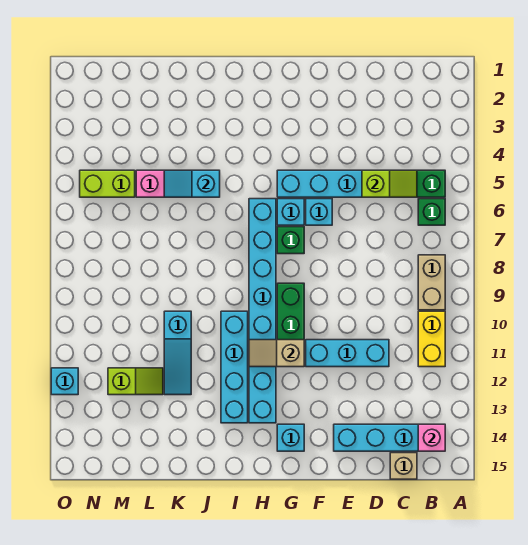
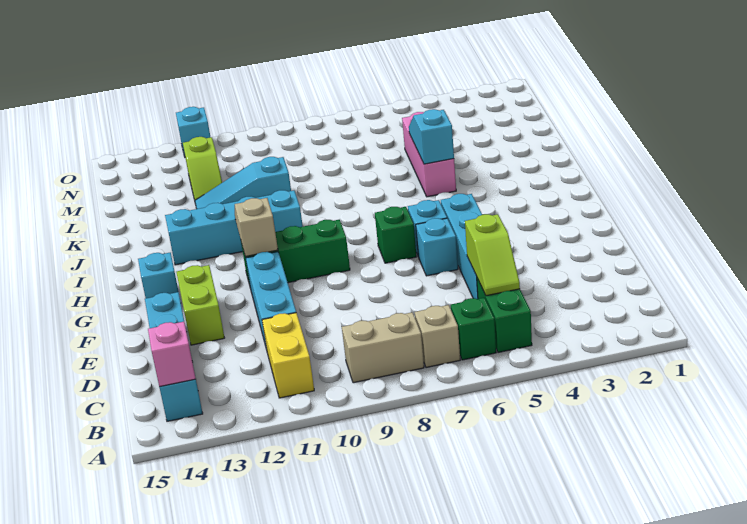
yellow brick B10:B11 level 1 -> yellow brick B11:C11 level 1
tan brick C15 level 1 -> tan brick B7 level 1
cyan brick H6:H13 level 1 -> none
lime brick M5:N5 level 1 -> lime brick E13:F13 level 1

